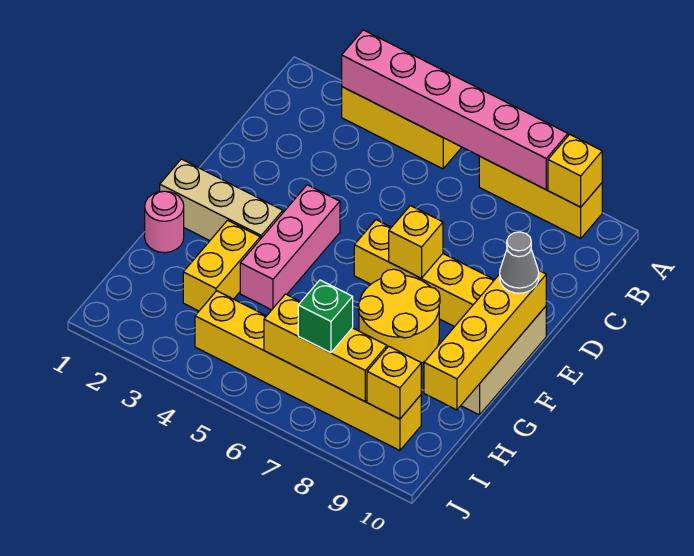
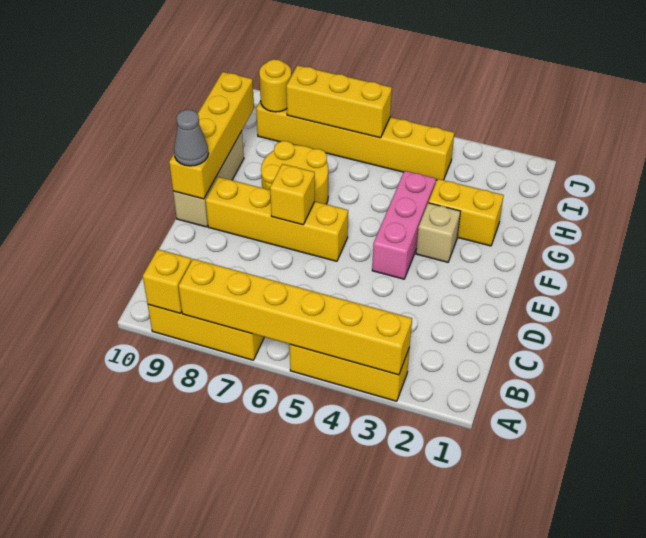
pink brick A3:A8 level 2 -> yellow brick A3:A8 level 2
tan brick F1:F3 level 1 -> tan brick F3 level 1
pink round brick G1 level 1 -> none
yellow brick G3:H3 level 1 -> yellow brick G2:G3 level 1
green brick I7 level 3 -> none
yellow brick I9 level 2 -> yellow round brick I9 level 2

